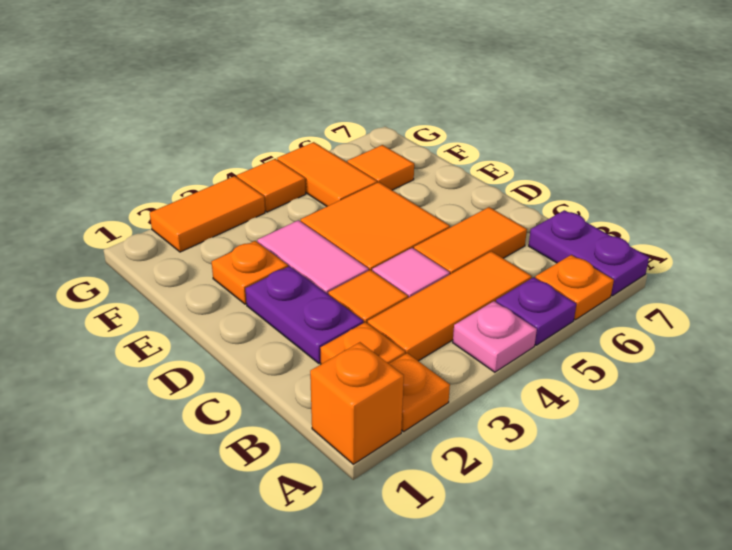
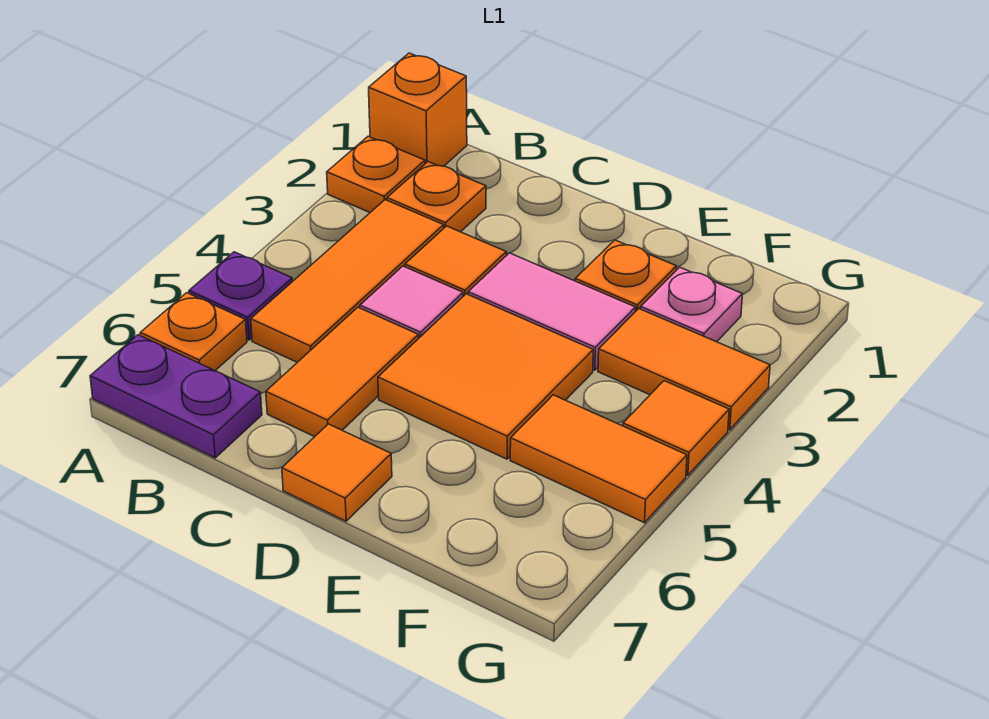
pink plate A4 level 1 -> pink plate F2 level 1
purple plate C2:D2 level 1 -> none
orange tile F6 level 1 -> orange tile D7 level 1
orange tile G2:G3 level 1 -> orange tile F3:G3 level 1

